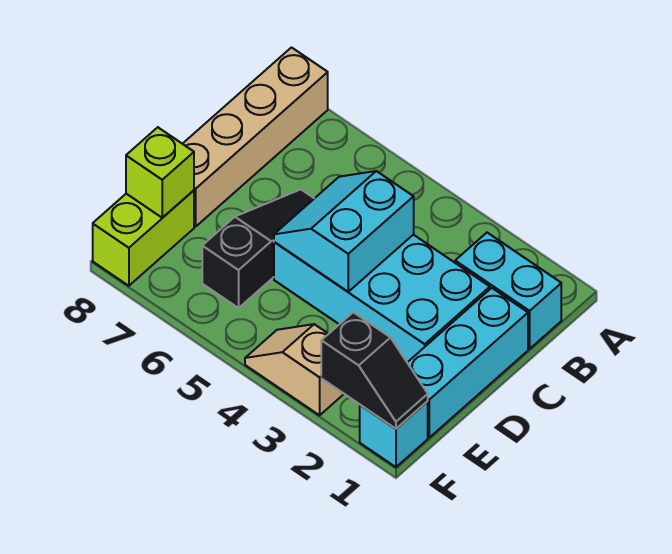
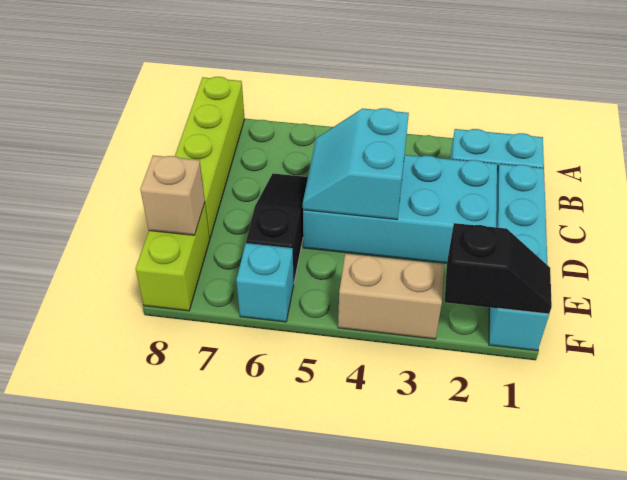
tan brick A8:D8 level 1 -> lime brick A8:D8 level 1
lime brick E8 level 2 -> tan brick E8 level 2
tan slope F3:F4 level 1 top 3 -> tan brick F3:F4 level 1
none -> cyan brick F6 level 1

